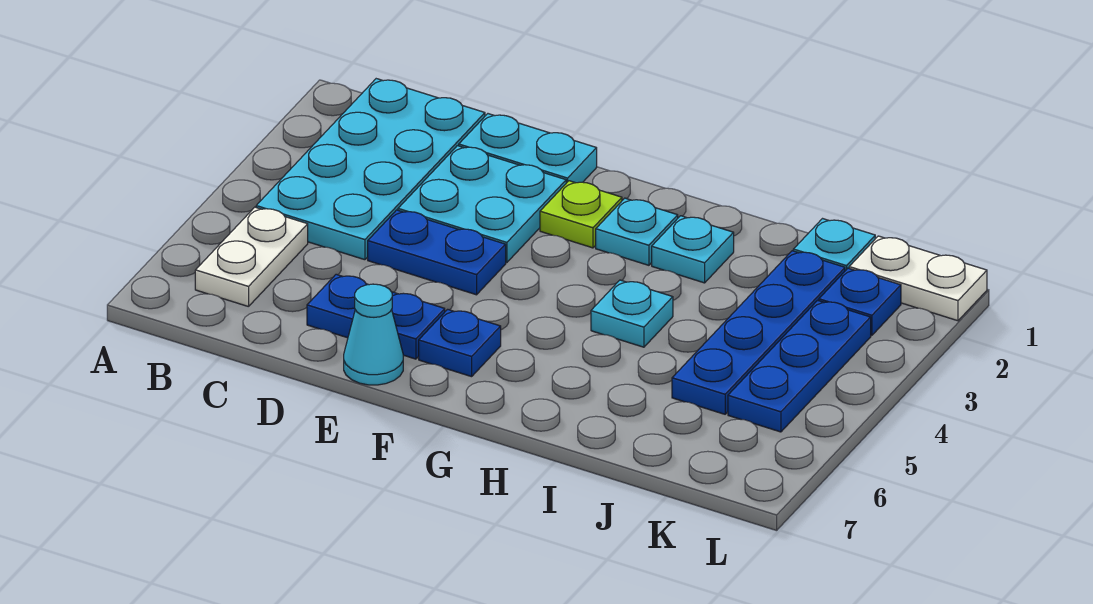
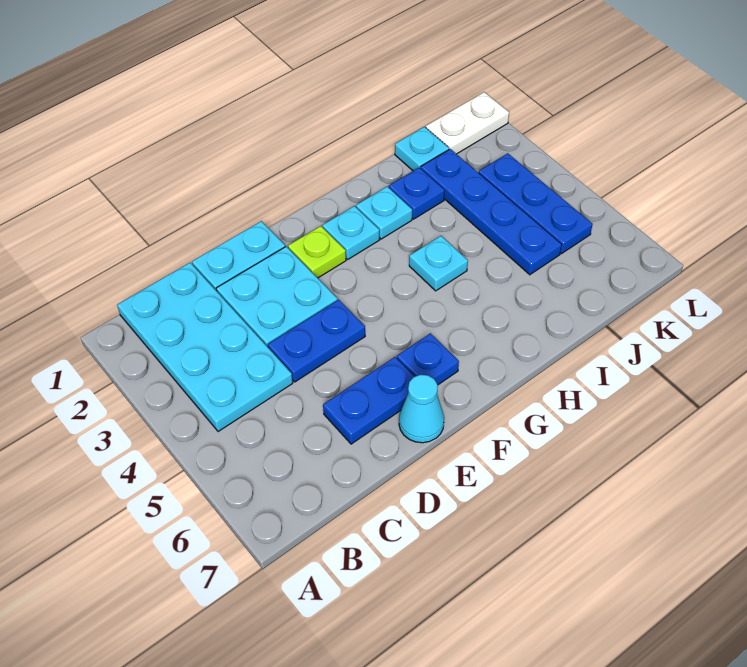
white plate B5:B6 level 1 -> none
blue plate K2 level 1 -> blue plate I2 level 1

